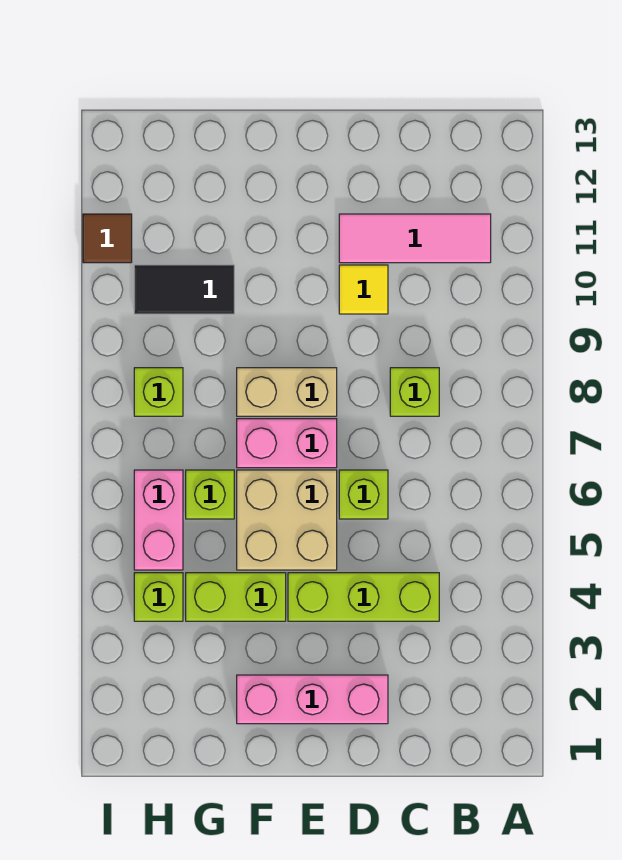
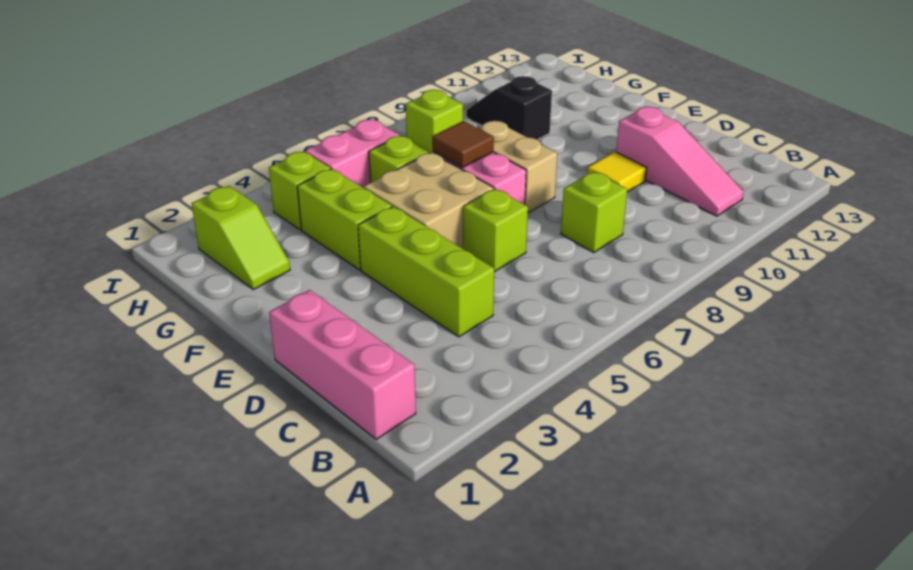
pink tile B11:D11 level 1 -> pink slope B11:D11 level 1 top D
pink brick D2:F2 level 1 -> pink brick B1:D1 level 1
none -> lime slope G2:H2 level 1 top H
black tile G10:H10 level 1 -> black slope G10:H10 level 1 top G
brown tile I11 level 1 -> brown tile F7 level 2

